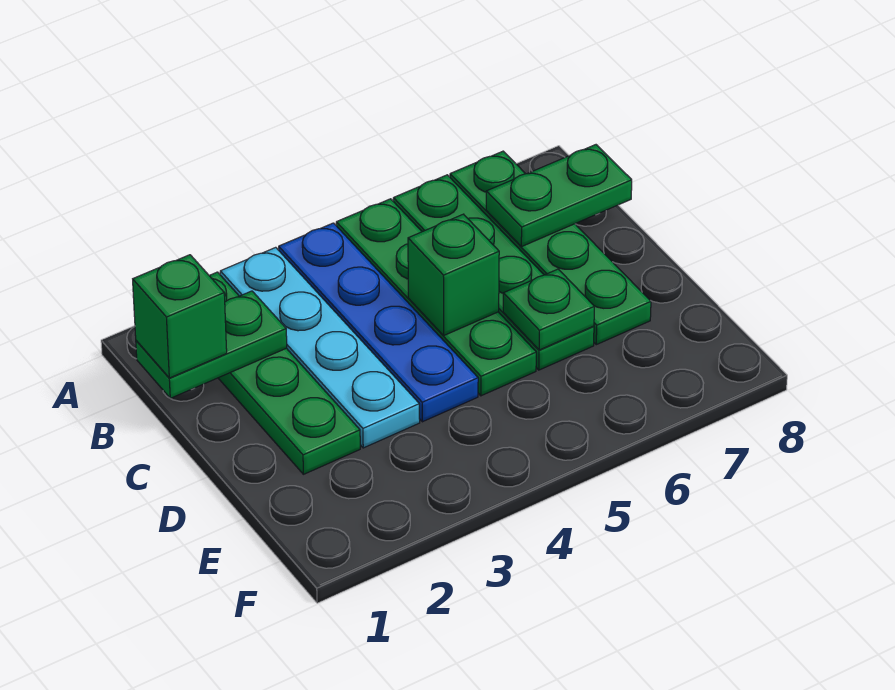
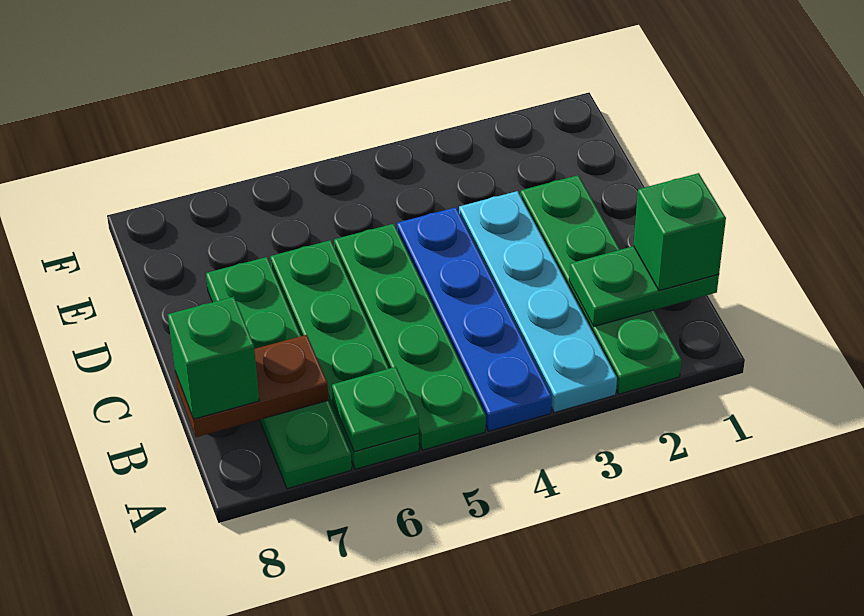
green plate B7:B8 level 2 -> brown plate B7:B8 level 2
green brick C5 level 2 -> green brick B8 level 3
green plate D6 level 2 -> green plate A6 level 2

